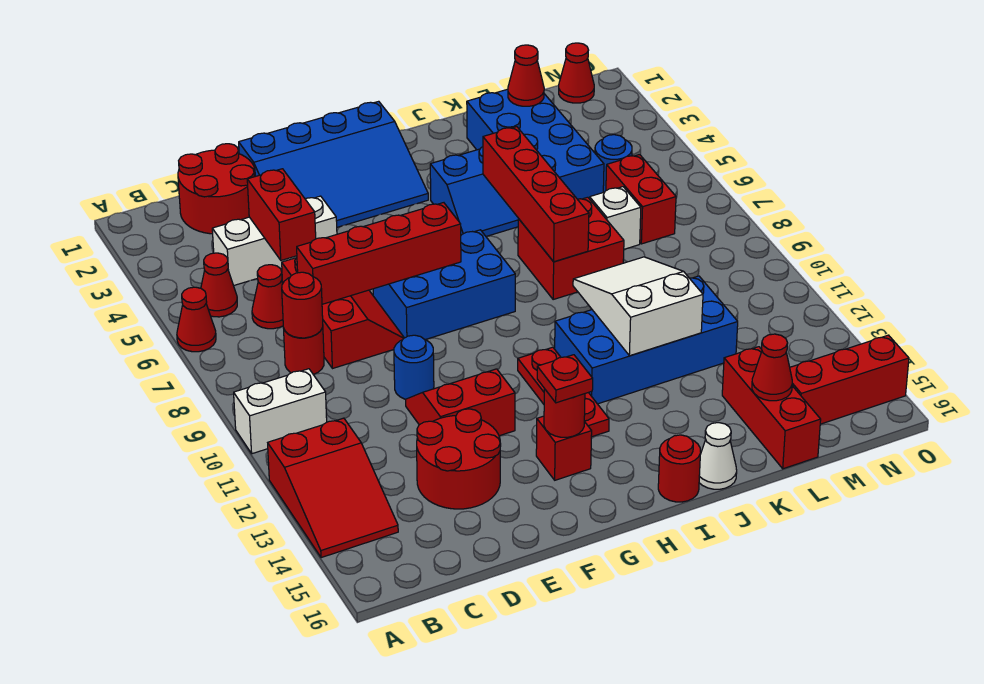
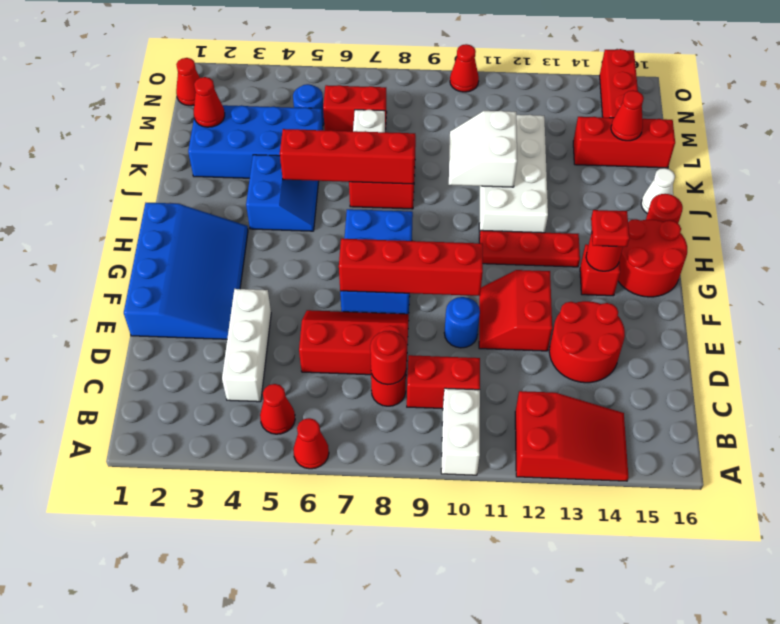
red round brick C1:D2 level 1 -> red round brick G15:H16 level 1
red cone C6 level 1 -> red cone O10 level 1
red brick D4:D5 level 2 -> red brick C9:C10 level 1
red brick D7:G7 level 2 -> red brick F7:F10 level 2
blue brick I11:L12 level 1 -> white brick I11:L12 level 1
white slope J10:K12 level 2 top 12 -> white slope J10:K11 level 2 top 11

